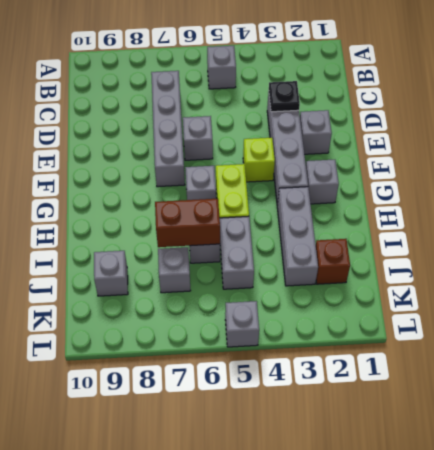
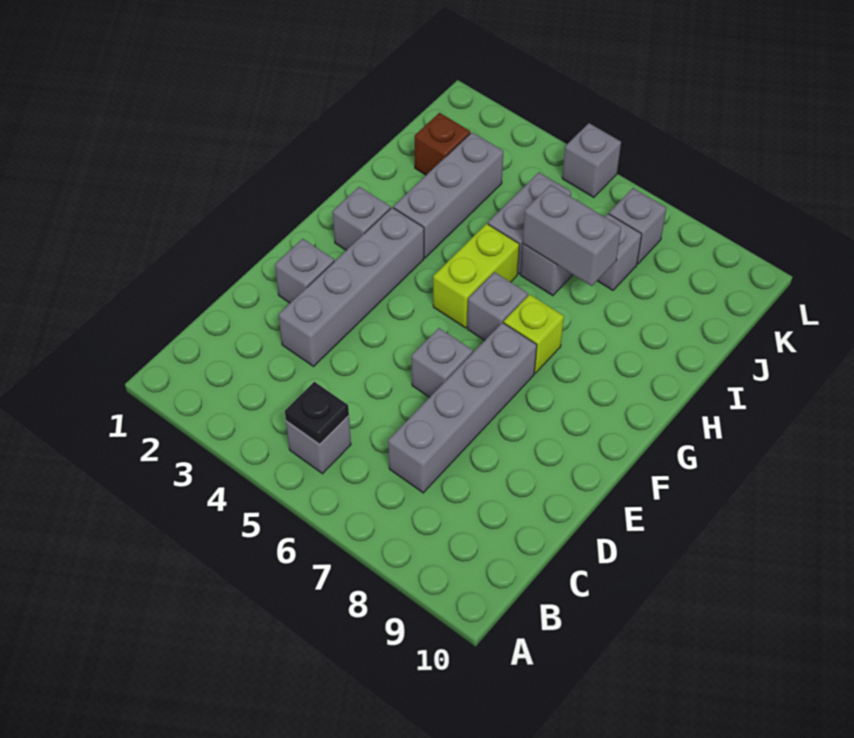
black plate D3 level 2 -> black plate B5 level 2
lime brick F4 level 1 -> lime brick G7 level 1
brown brick I6:I7 level 2 -> grey brick I6:I7 level 2
grey brick J9 level 1 -> grey brick K7 level 1

